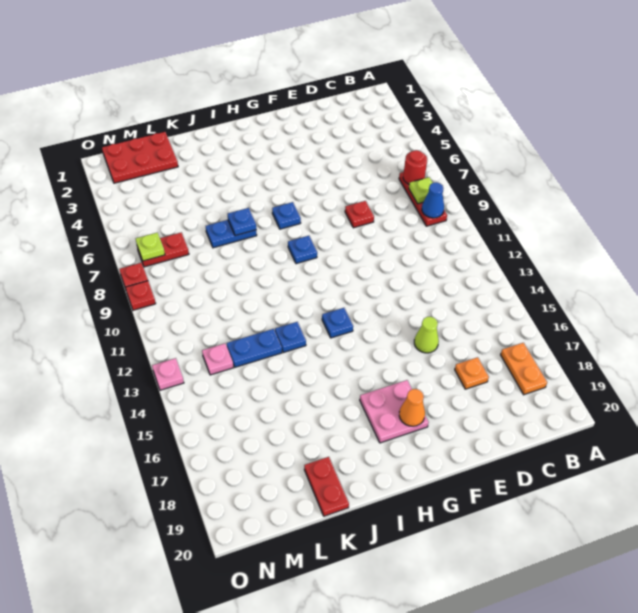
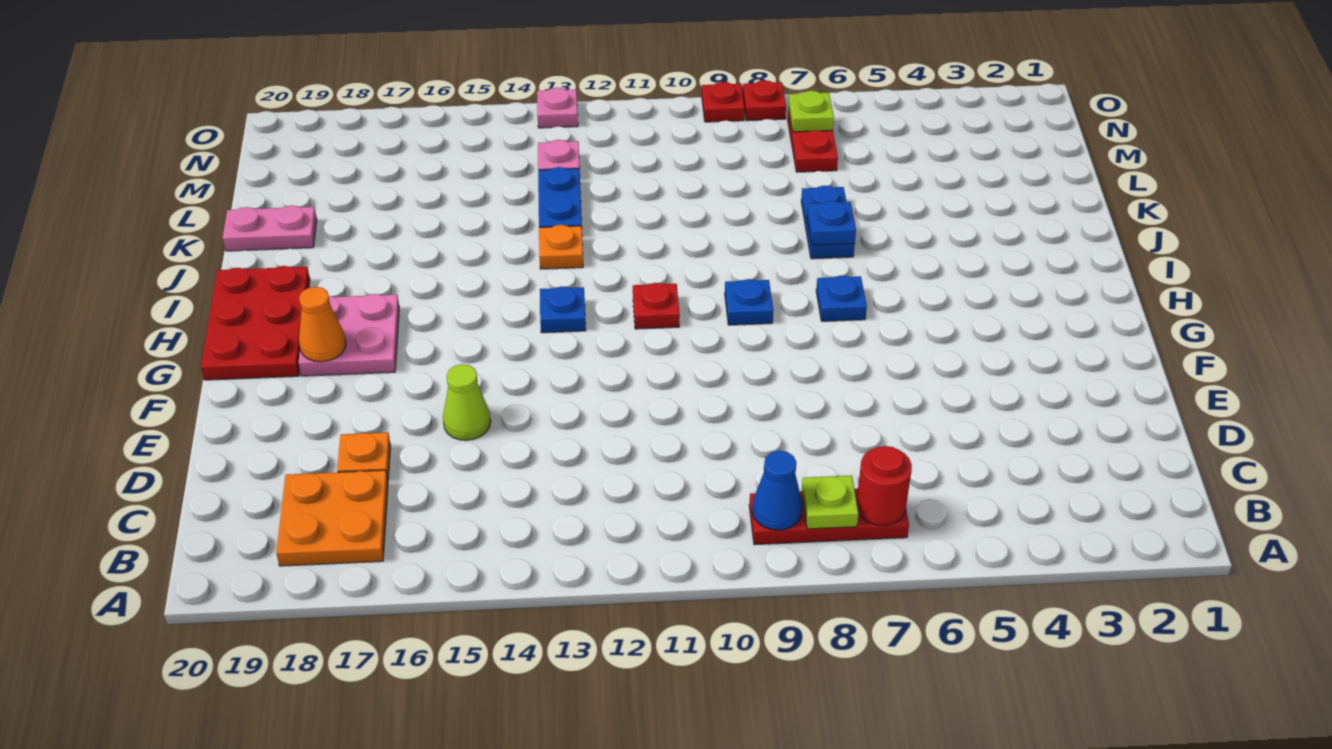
orange plate B17:B18 level 1 -> orange plate B17:C18 level 1
red plate E8 level 1 -> red plate H11 level 1
blue plate J13 level 1 -> orange plate J13 level 1
red plate K19:K20 level 1 -> pink plate K19:K20 level 1
red plate L1:N2 level 1 -> red plate G19:I20 level 1

